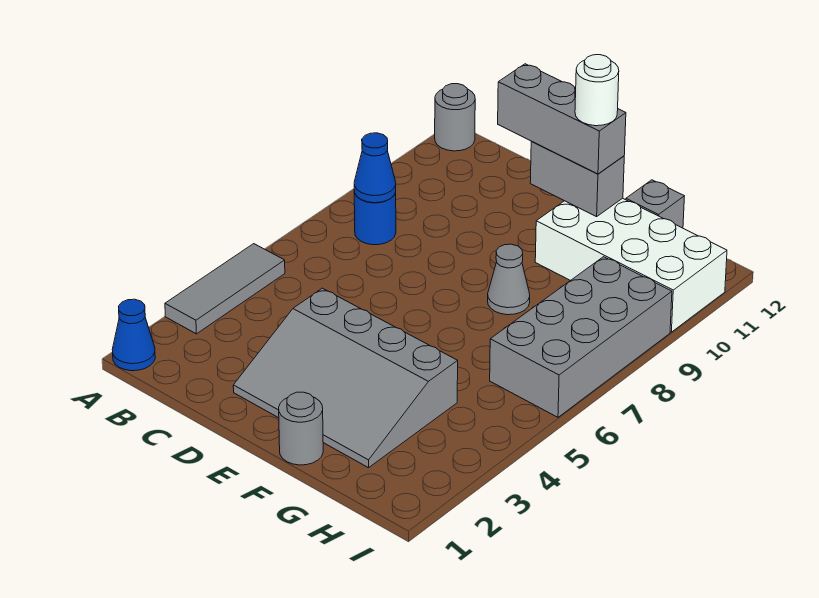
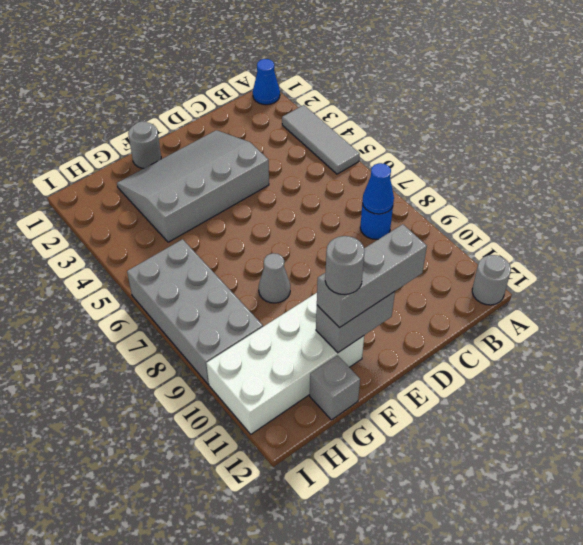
white round brick F11 level 4 -> grey round brick F11 level 4

